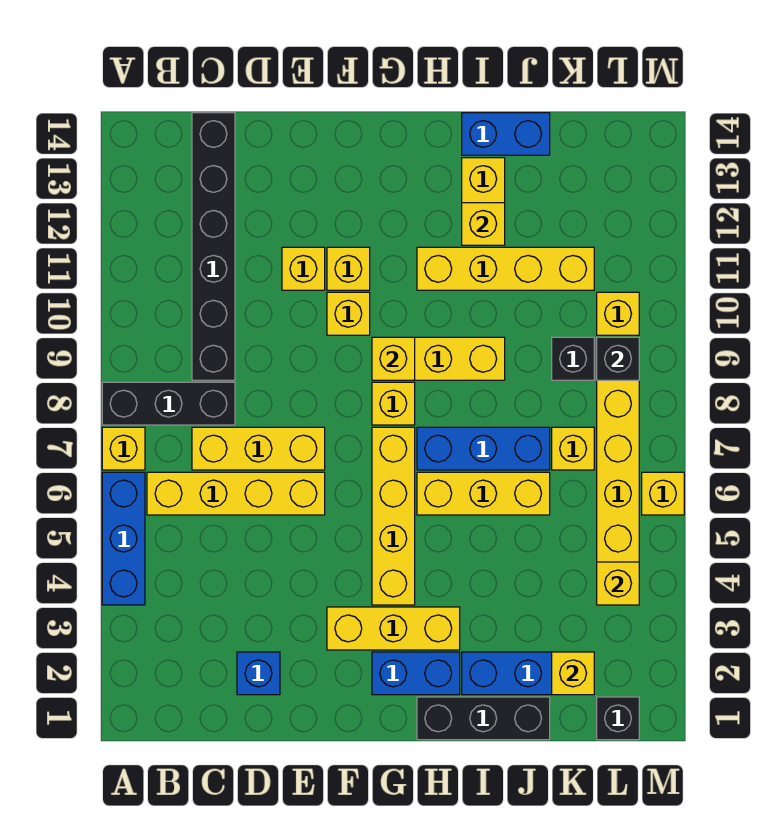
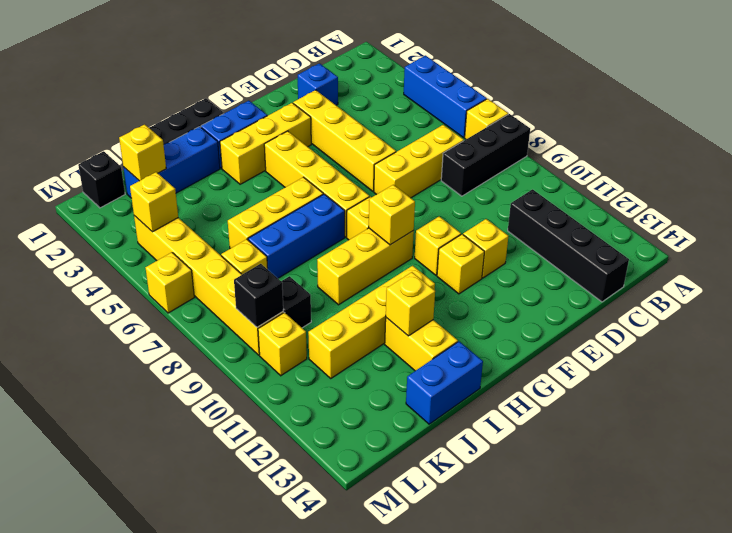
yellow brick B6:E6 level 1 -> yellow brick E3:E6 level 1
black brick C9:C14 level 1 -> black brick C11:C14 level 1

